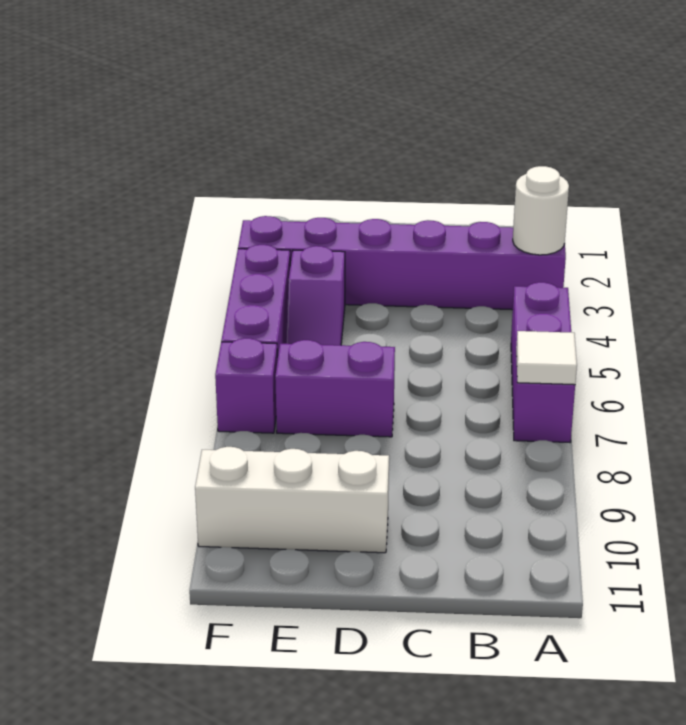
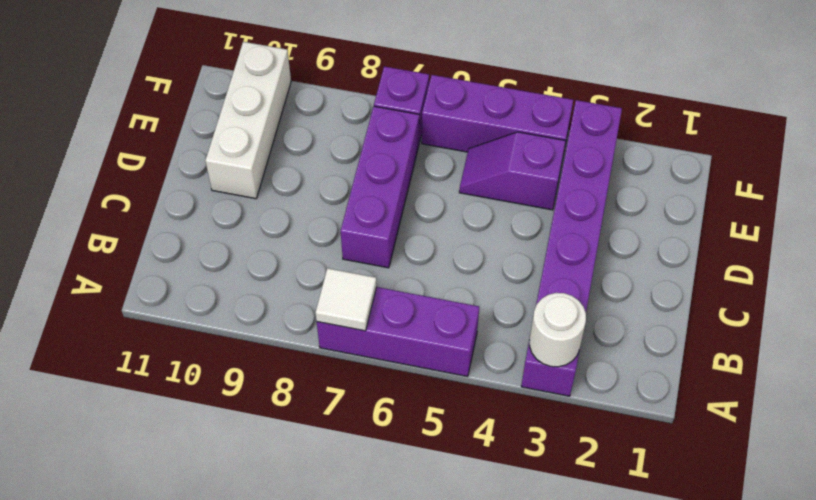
purple brick D7:E7 level 1 -> purple brick C7:E7 level 1

